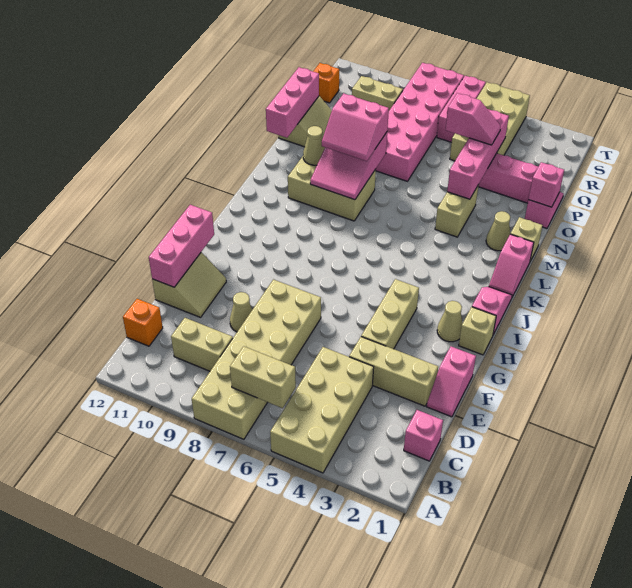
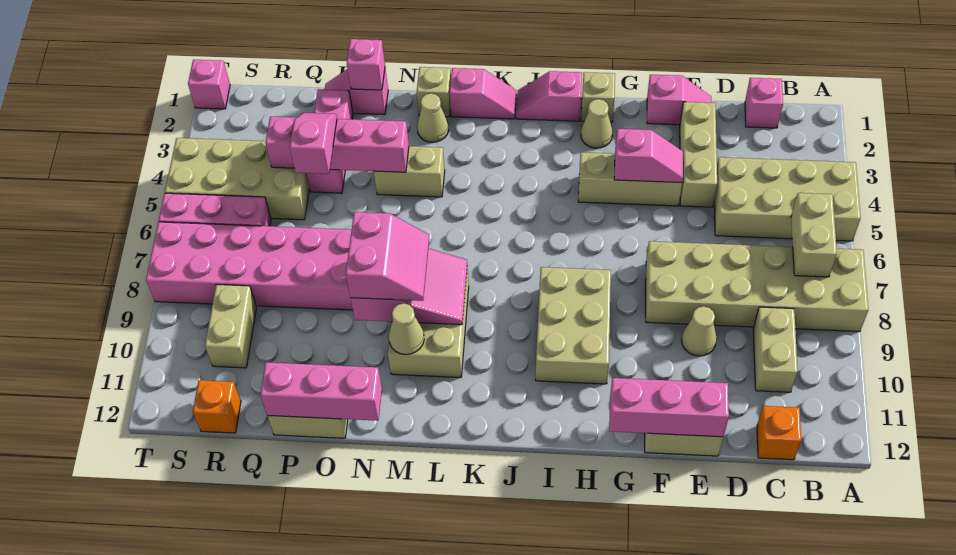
none -> pink slope F4:G4 level 2 top G
none -> tan brick H8:I10 level 1
none -> pink brick T1 level 1

